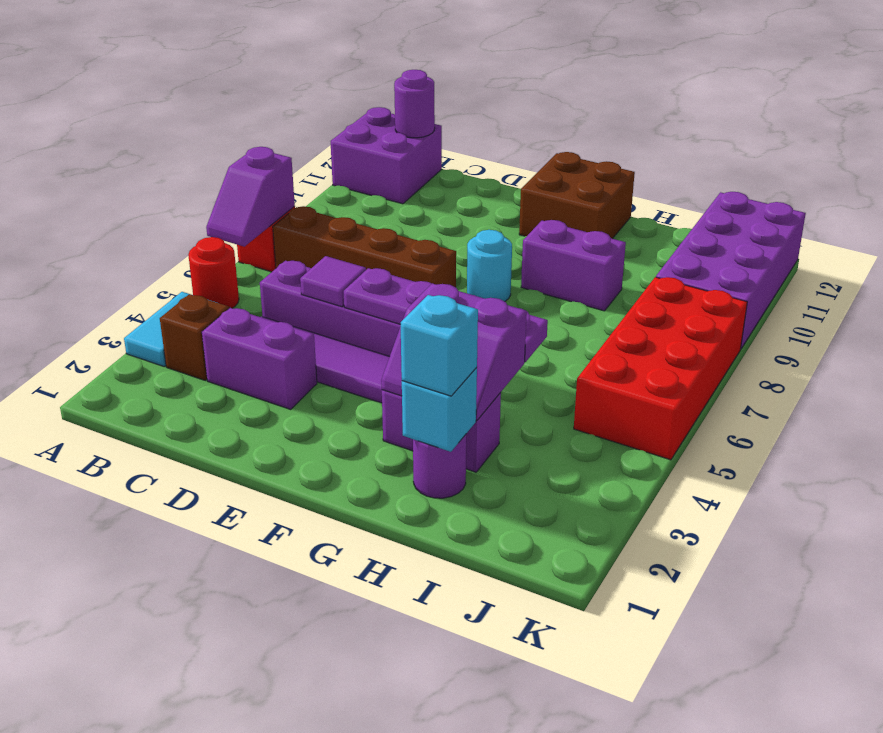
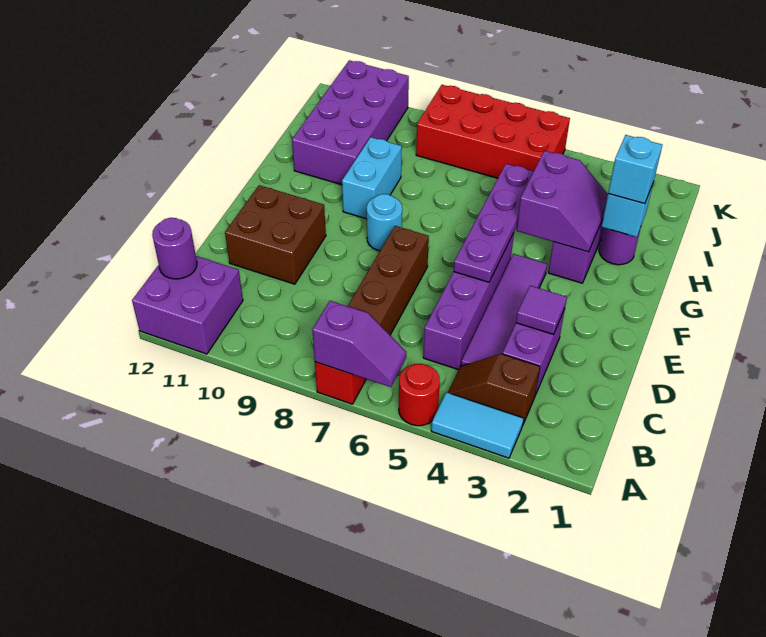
purple tile D5 level 2 -> purple tile D3 level 2
brown brick F11:G12 level 1 -> brown brick D10:E11 level 1
purple brick G9:H9 level 1 -> cyan brick G9:H9 level 1
purple brick J9:K12 level 1 -> purple brick H10:K11 level 1

